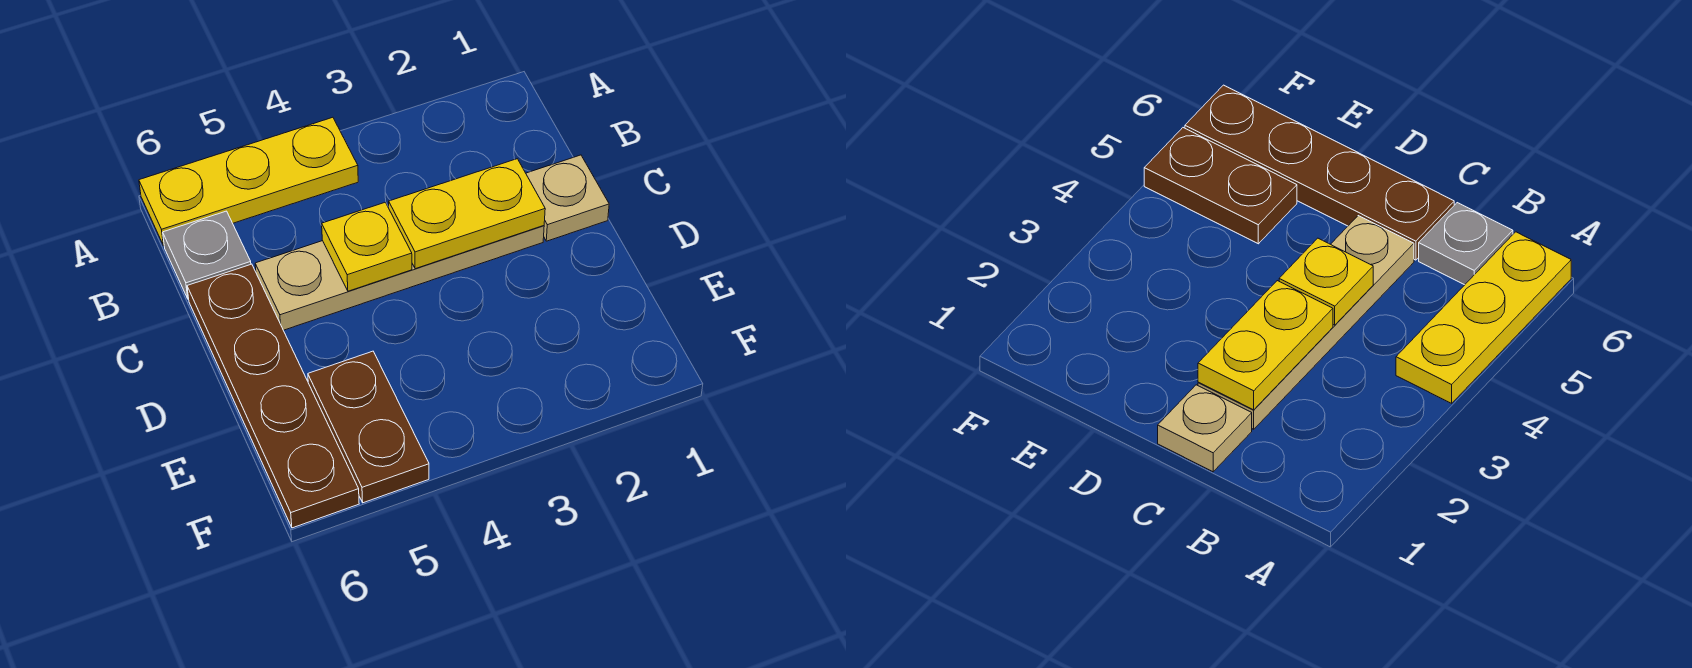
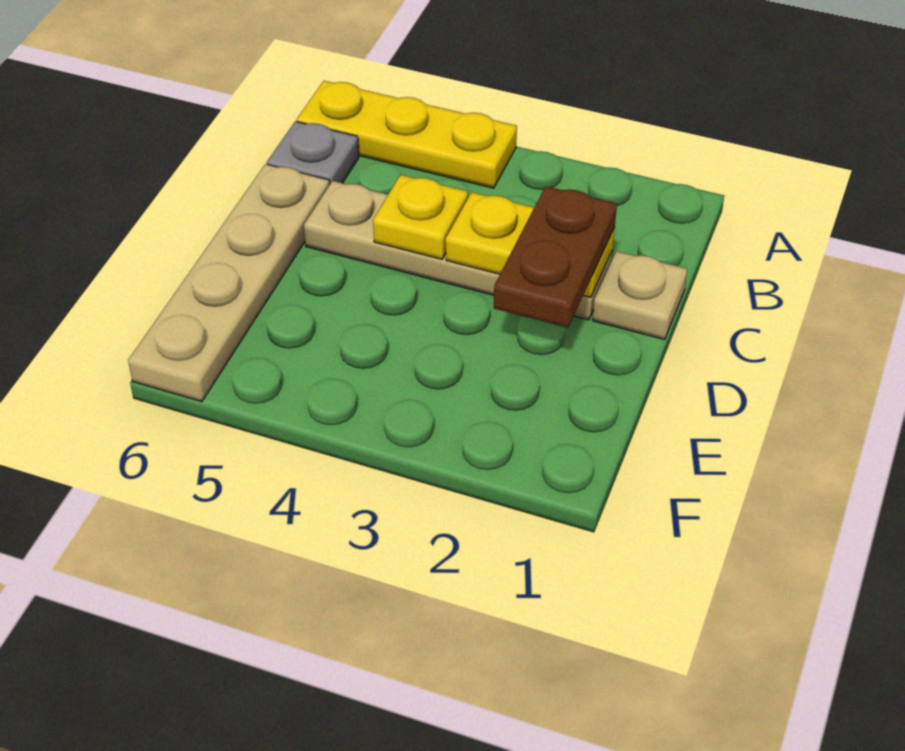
brown plate C6:F6 level 1 -> tan plate C6:F6 level 1
brown plate E5:F5 level 1 -> brown plate C2:D2 level 3

